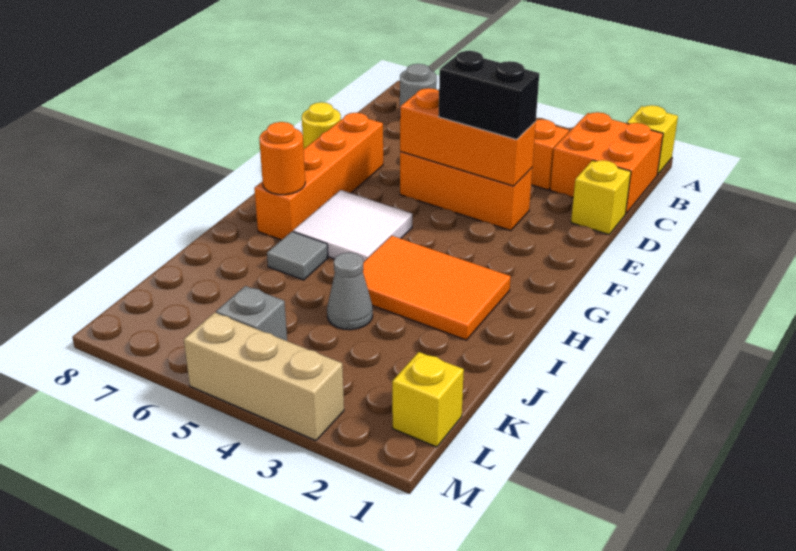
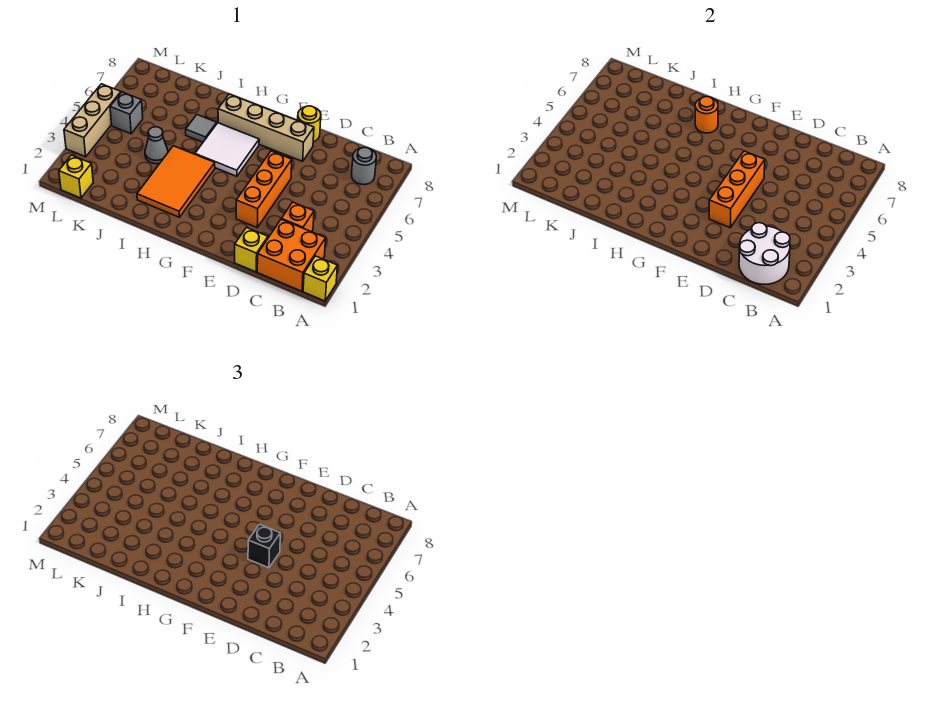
none -> white round brick B1:C2 level 2
black brick E3:E4 level 3 -> black brick E4 level 3
orange brick E7:H7 level 1 -> tan brick E7:H7 level 1

